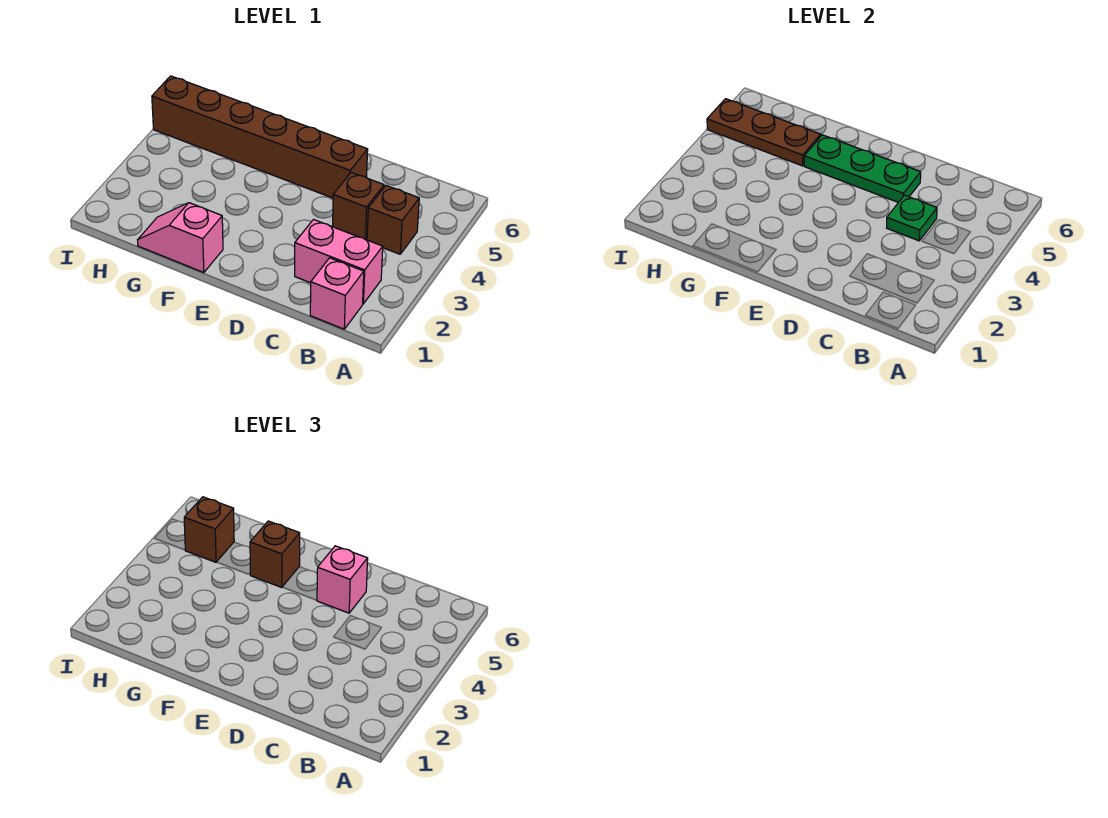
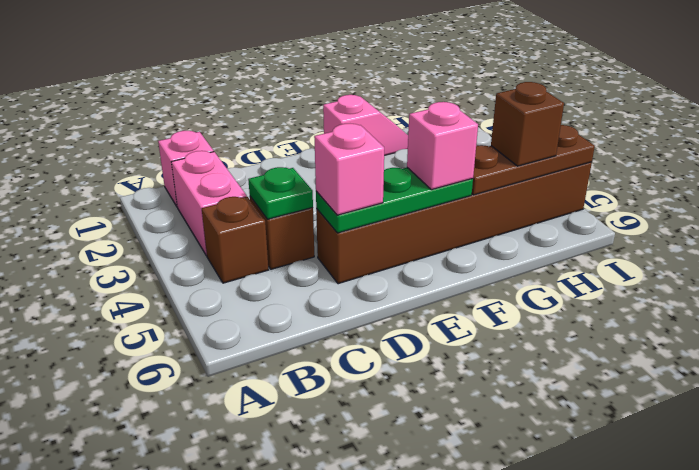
pink brick B2:C2 level 1 -> pink brick B2:B3 level 1
brown brick F5 level 3 -> pink brick F5 level 3

